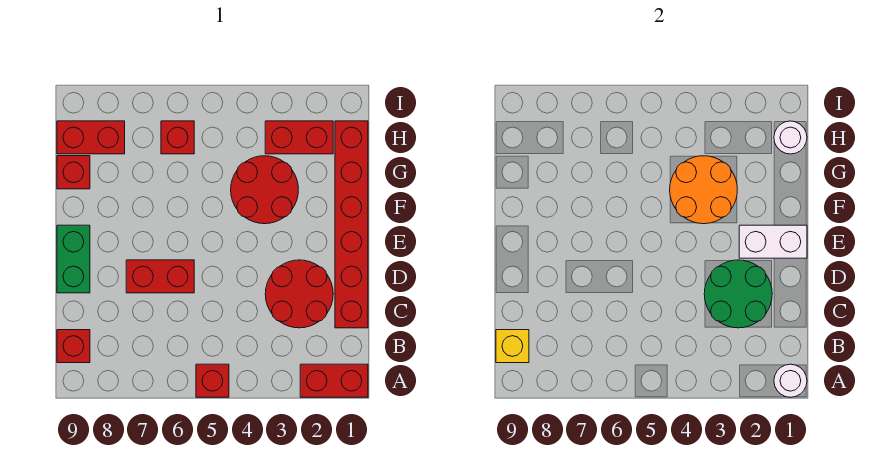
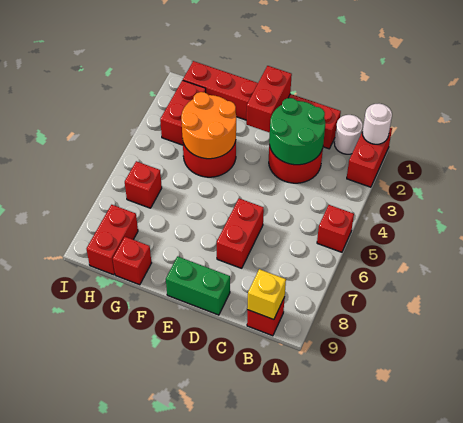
white brick E1:E2 level 2 -> red brick E1:E2 level 2
white round brick H1 level 2 -> white round brick B1 level 1

